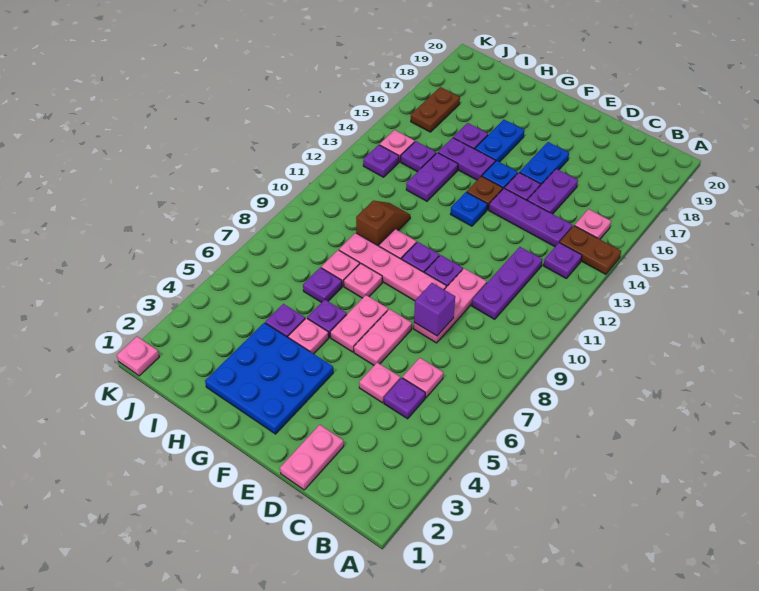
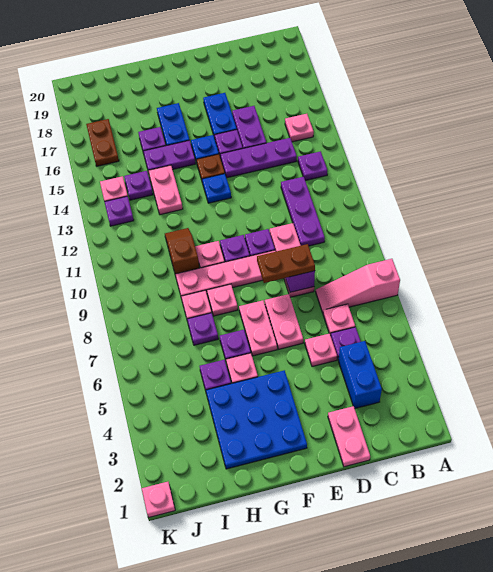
none -> pink slope A7:C7 level 1 top A
brown plate A14:B14 level 1 -> brown plate D8:E8 level 3
none -> blue brick C3:C4 level 1
purple plate H13:H14 level 1 -> pink plate H13:H14 level 1

